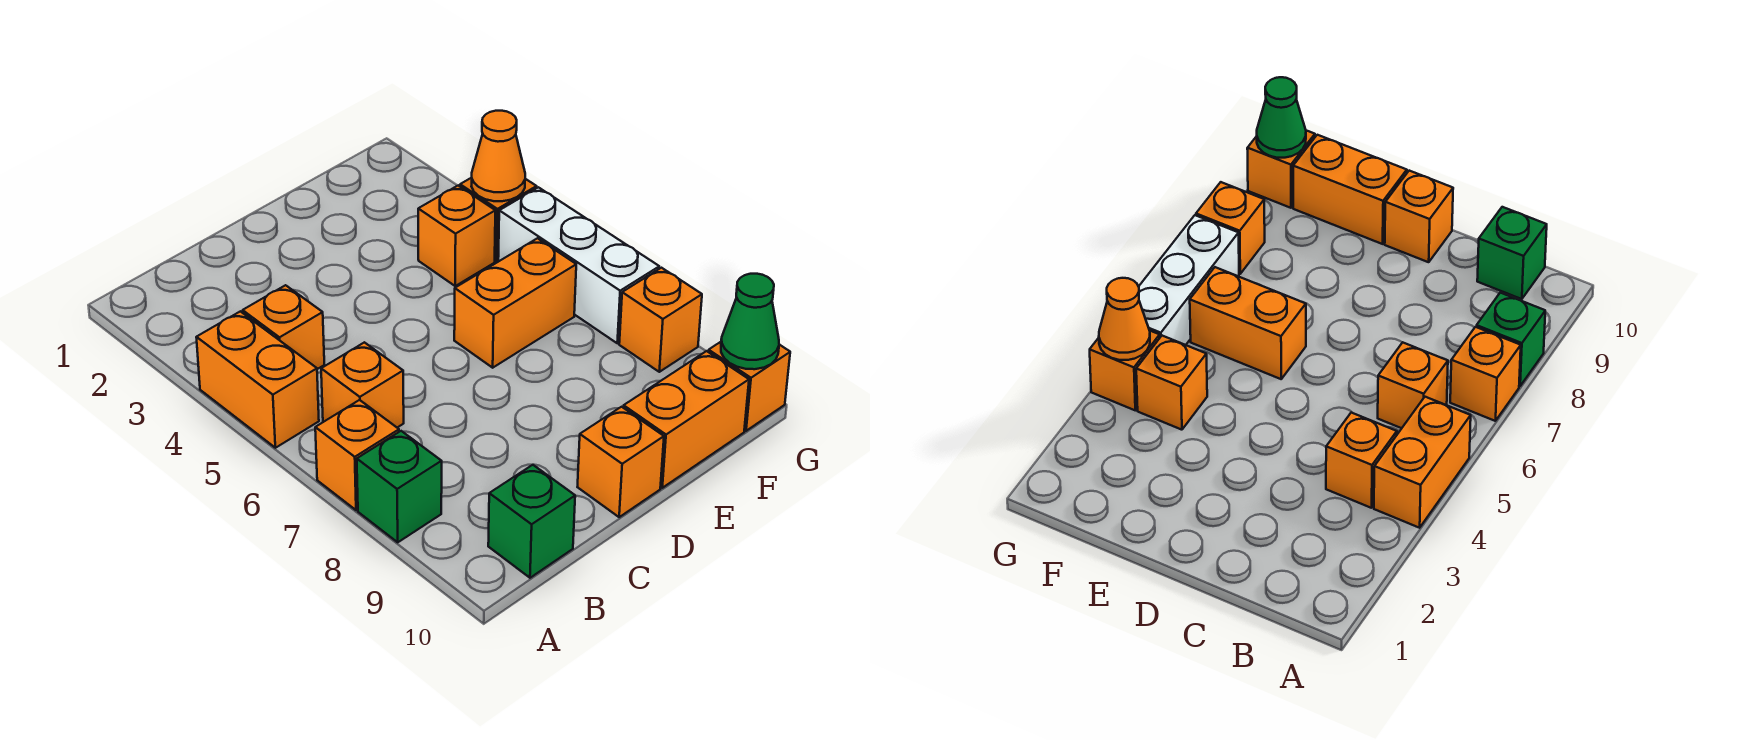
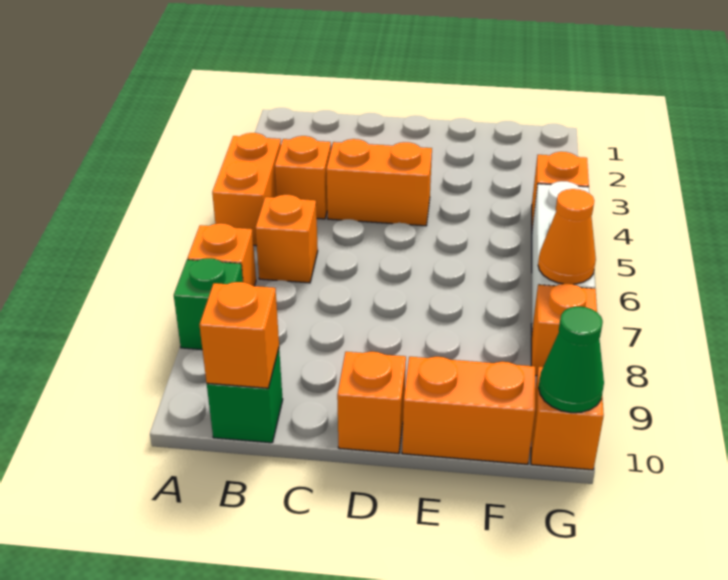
orange brick E6:F6 level 1 -> orange brick C4:D4 level 1
orange brick F4 level 1 -> orange brick B10 level 2
orange cone G4 level 2 -> orange cone G7 level 2

